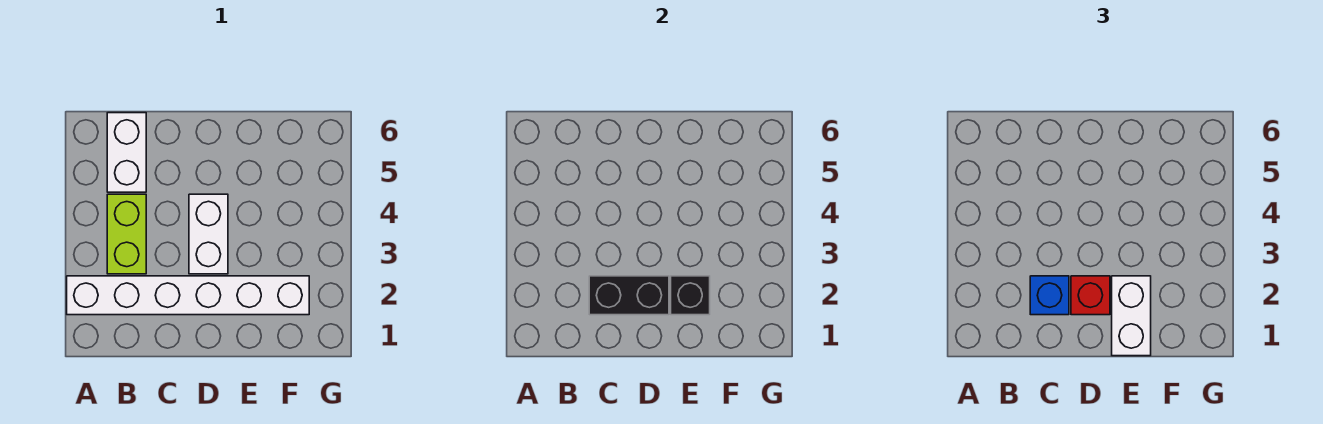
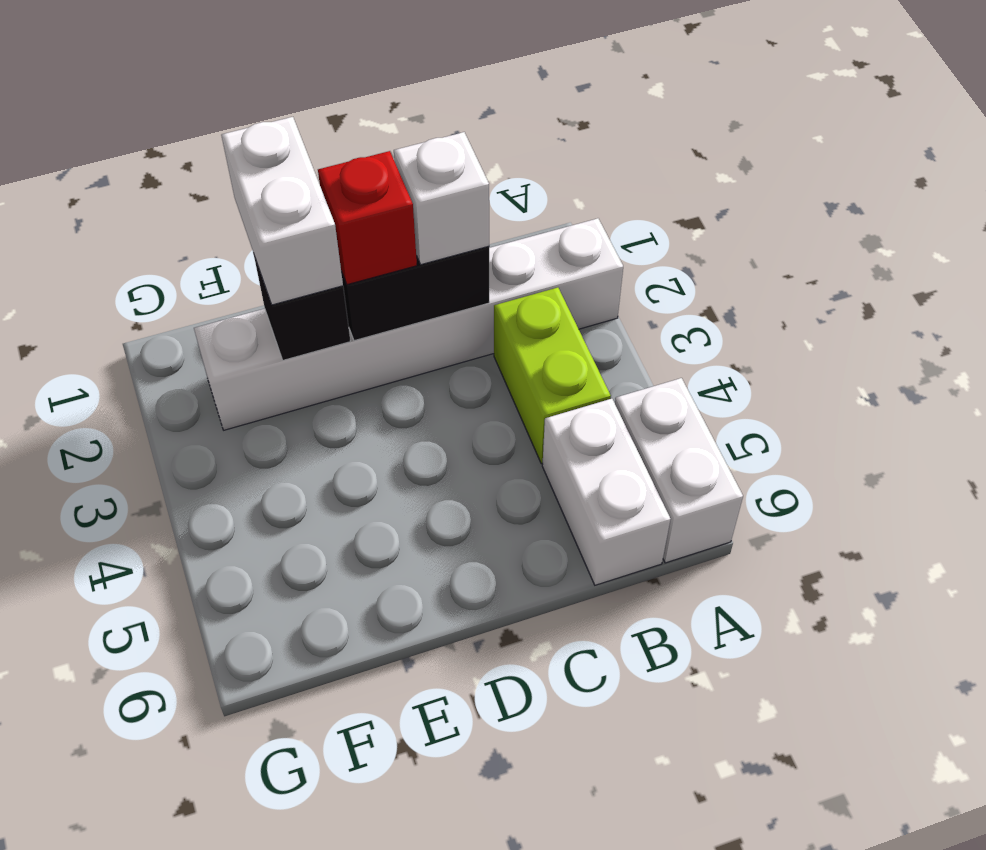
blue brick C2 level 3 -> white brick C2 level 3
white brick D3:D4 level 1 -> white brick A5:A6 level 1

